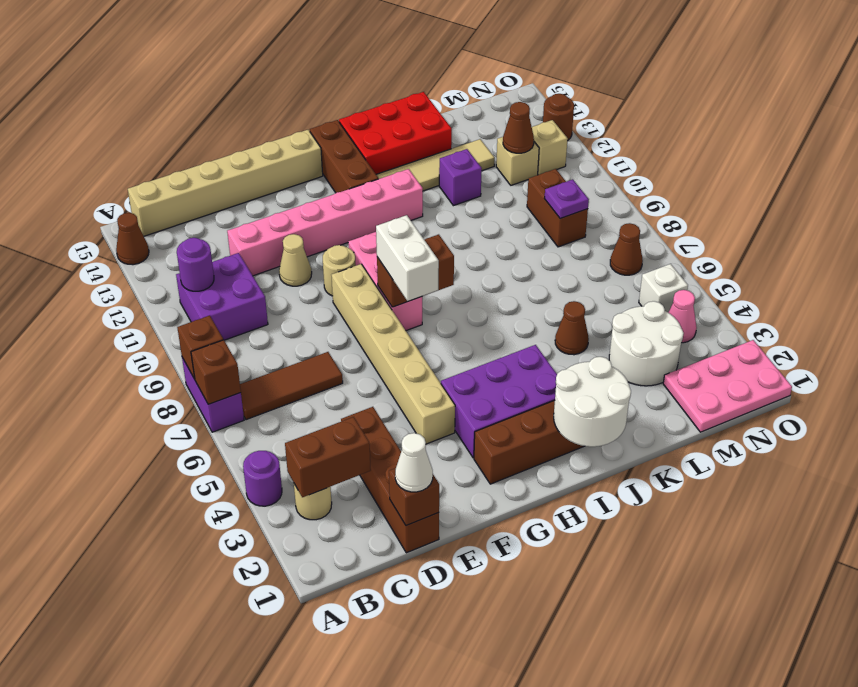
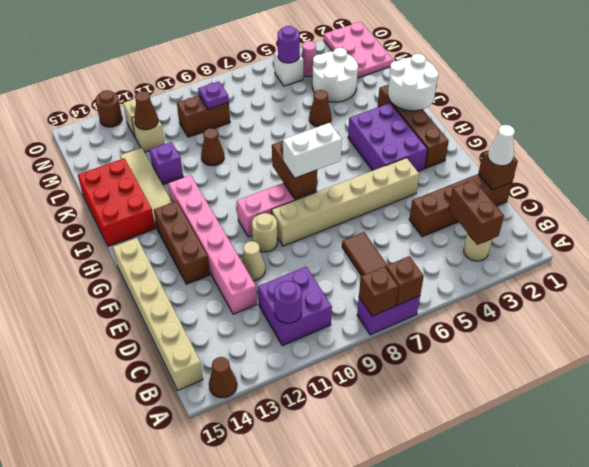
purple round brick A4 level 1 -> purple round brick N5 level 2
brown brick H13:H15 level 1 -> brown brick F13:H13 level 1
brown cone N7 level 1 -> brown cone K10 level 1

